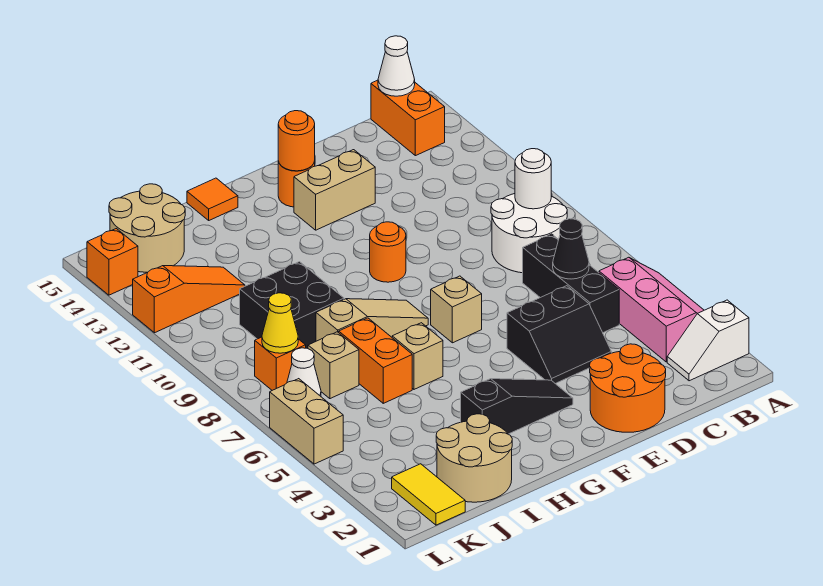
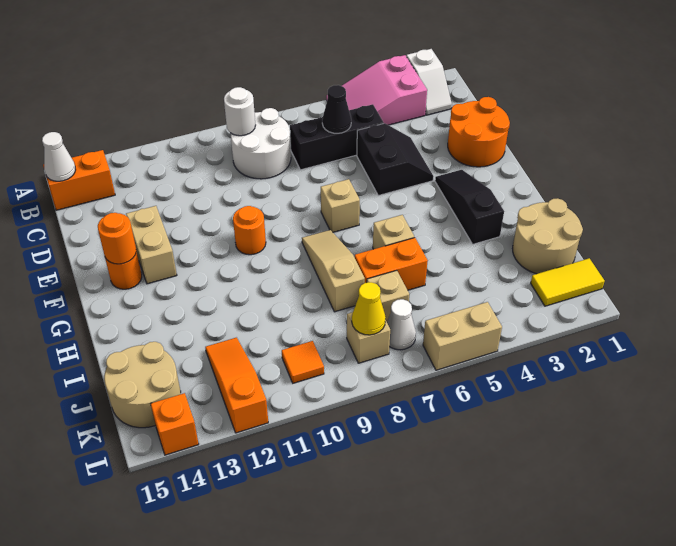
pink slope A3:B5 level 1 top B -> pink slope A3:B5 level 1 top 3
orange tile H15 level 1 -> orange tile K10 level 1
black brick I9:J10 level 1 -> none
orange brick K8 level 1 -> tan brick K8 level 1

